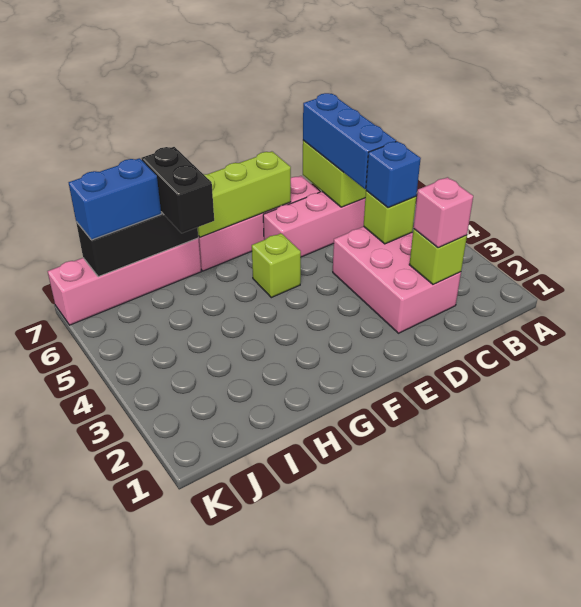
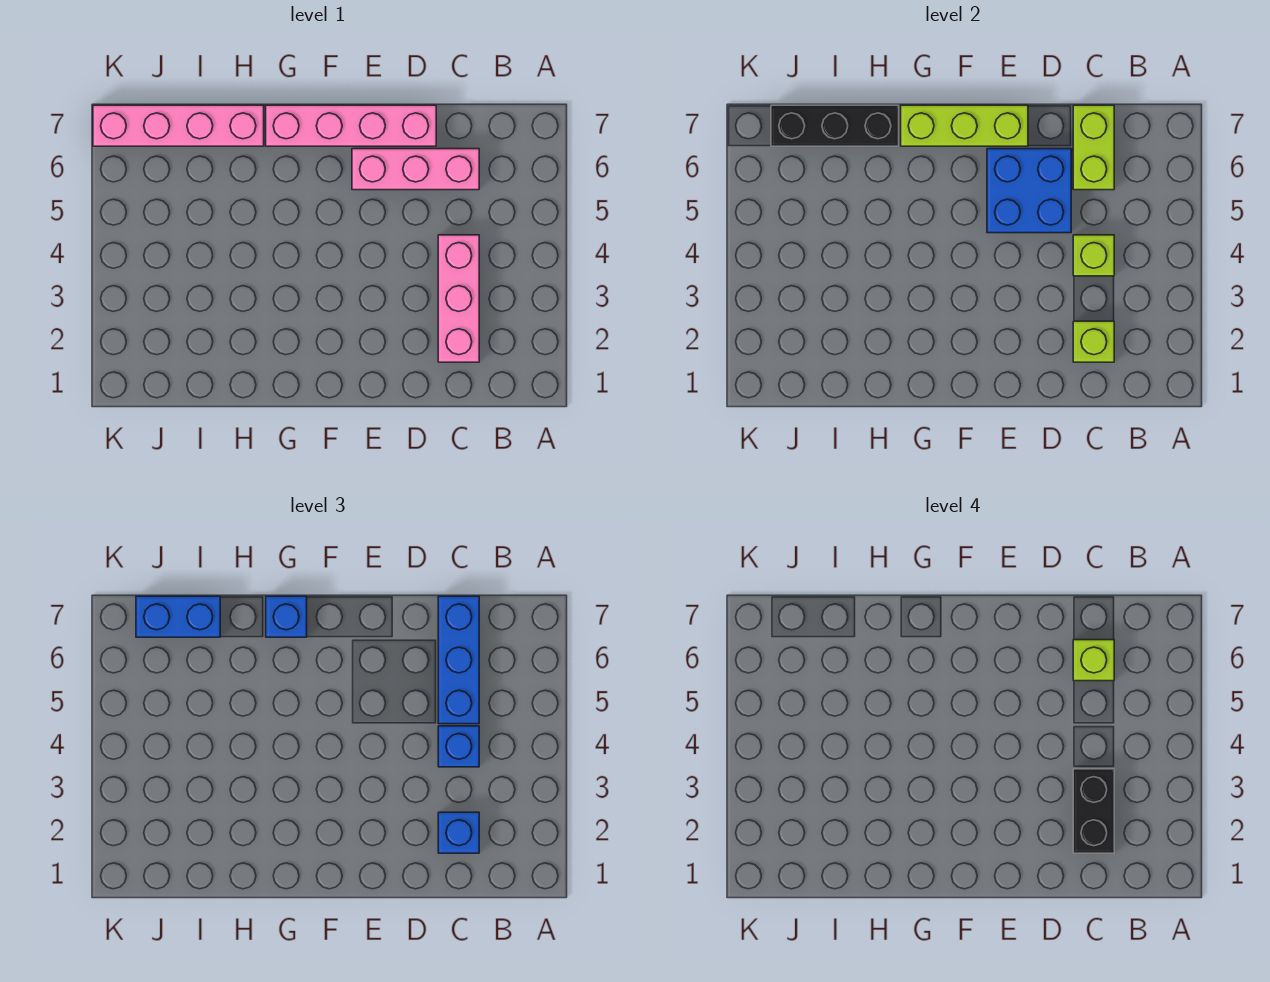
pink brick C2:D4 level 1 -> pink brick C2:C4 level 1
pink brick C2 level 3 -> blue brick C2 level 3
none -> blue brick D5:E6 level 2
lime brick F5 level 1 -> lime brick C6 level 4
none -> blue brick G7 level 3
black brick H6:H7 level 3 -> black brick C2:C3 level 4

